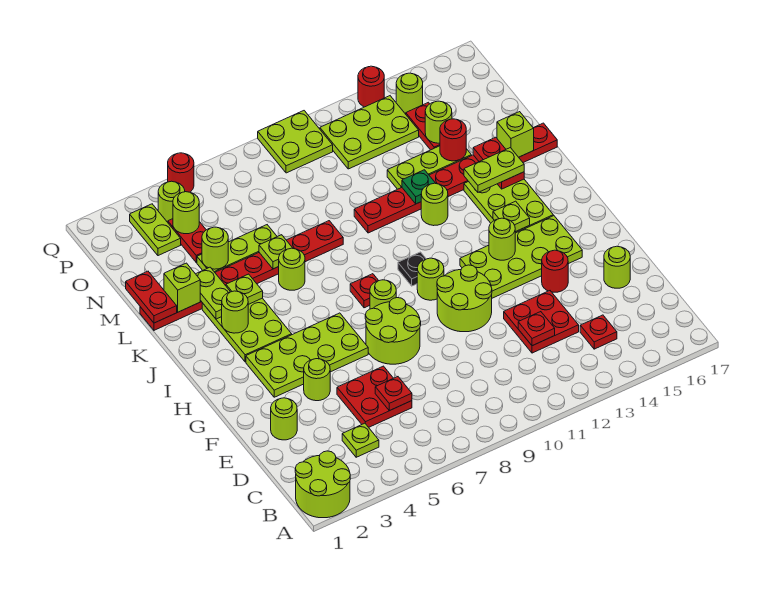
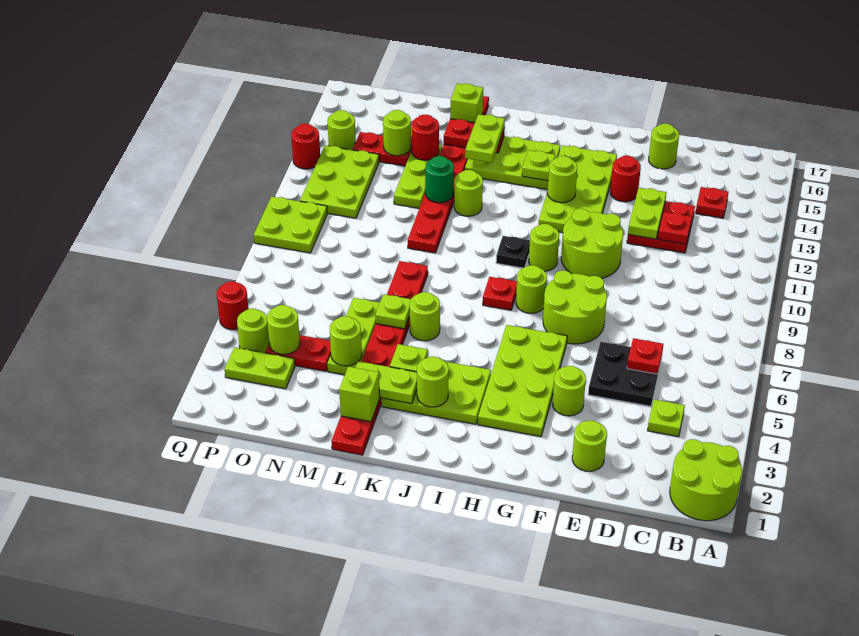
red plate D5:E6 level 1 -> black plate D5:E6 level 1
none -> lime plate E12:E13 level 2
red plate L1:M1 level 2 -> none
green plate L12 level 2 -> green round brick L12 level 2

